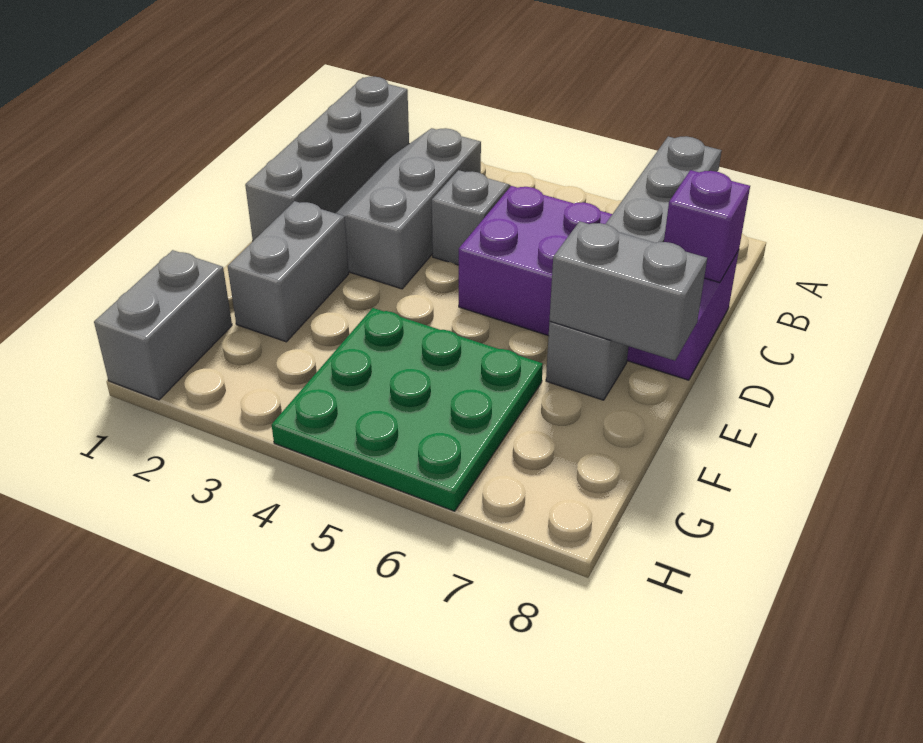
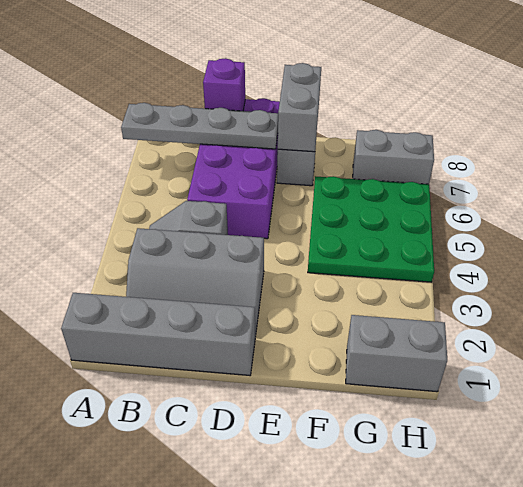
grey brick E2:F2 level 1 -> grey brick G7:H7 level 1

